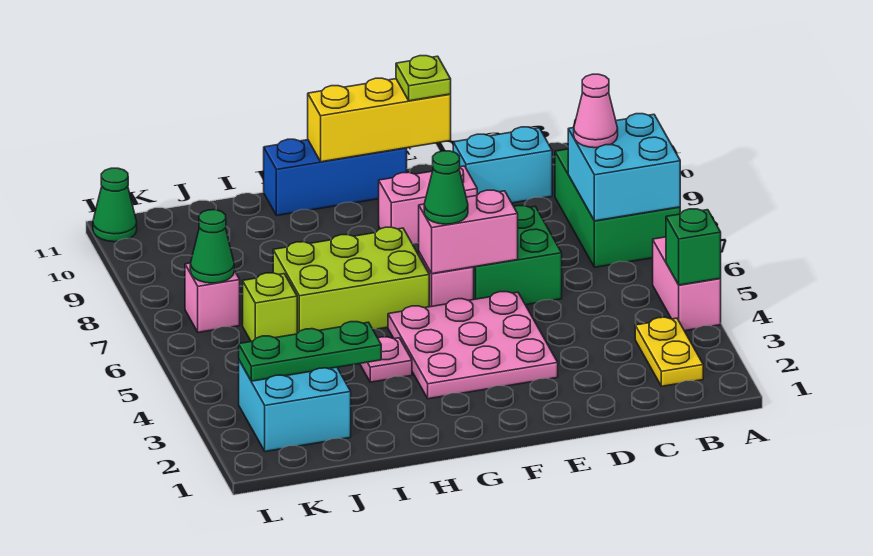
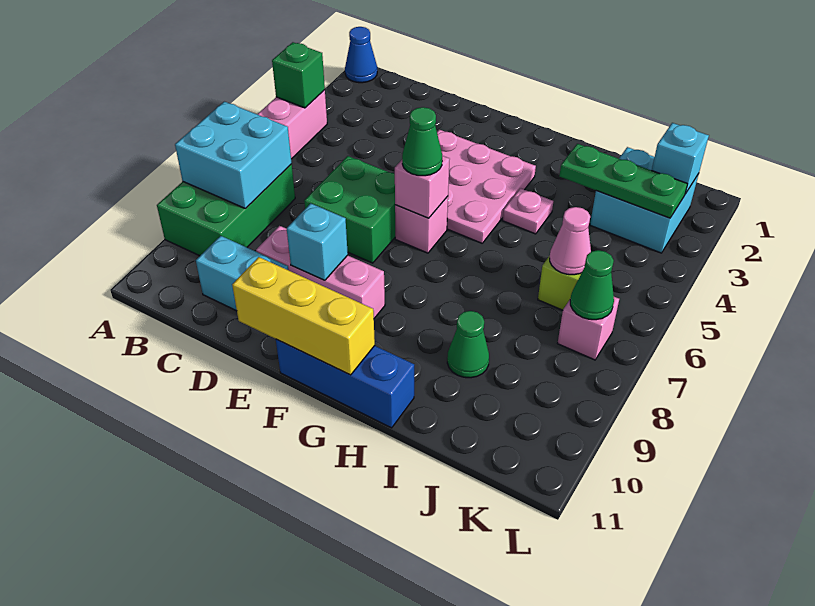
none -> blue cone A1 level 1
yellow plate B2:B3 level 1 -> none
pink cone B8 level 3 -> pink cone J6 level 2
pink brick E6:F6 level 2 -> pink brick F6 level 2
pink brick E9:F9 level 1 -> pink brick D9:F9 level 1
none -> cyan brick E9 level 2
lime plate E11 level 3 -> none
lime brick G6:I7 level 1 -> none
none -> cyan brick K2 level 2
green cone L11 level 1 -> green cone I9 level 1

